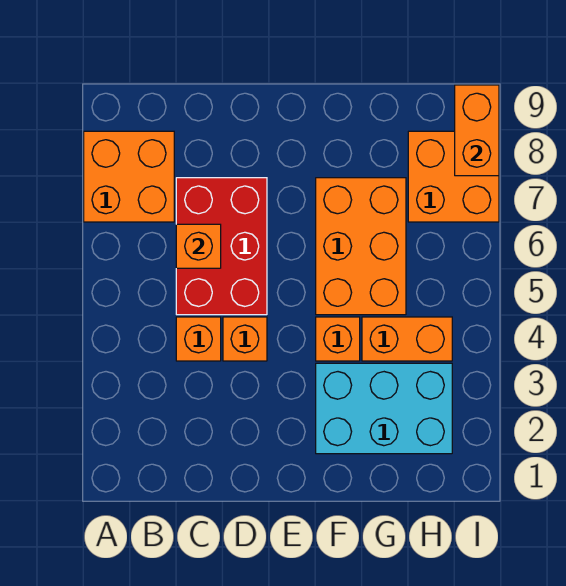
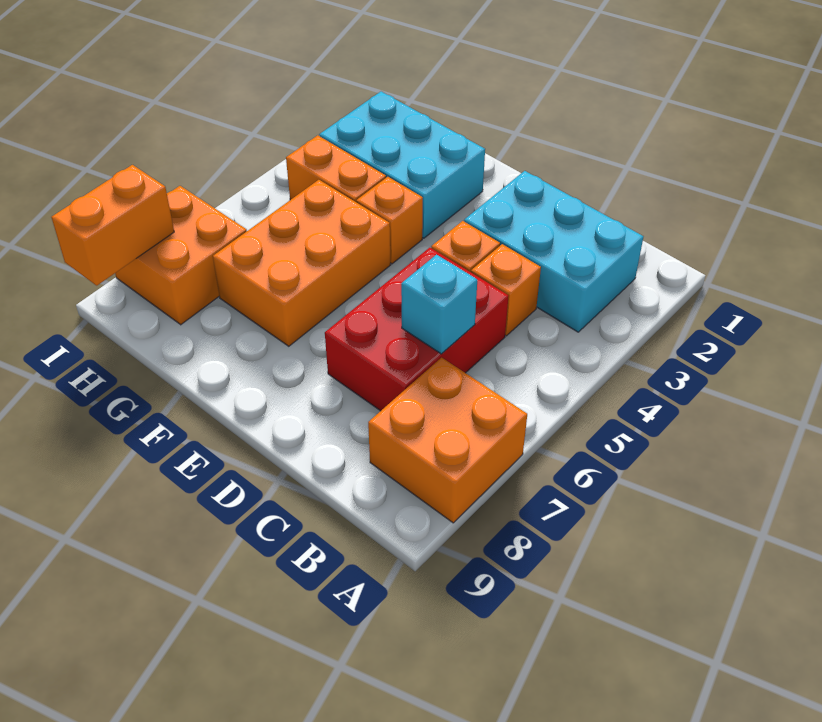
none -> cyan brick B2:D3 level 1
orange brick C6 level 2 -> cyan brick C6 level 2

